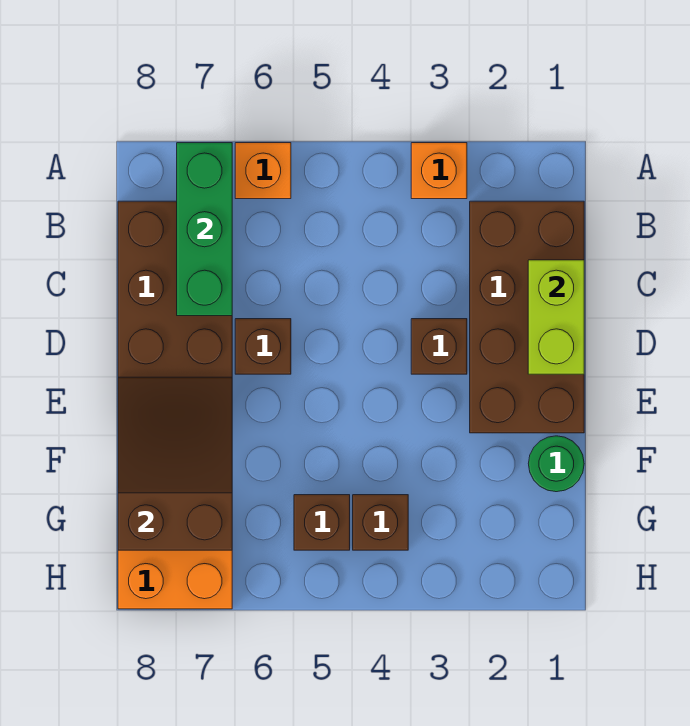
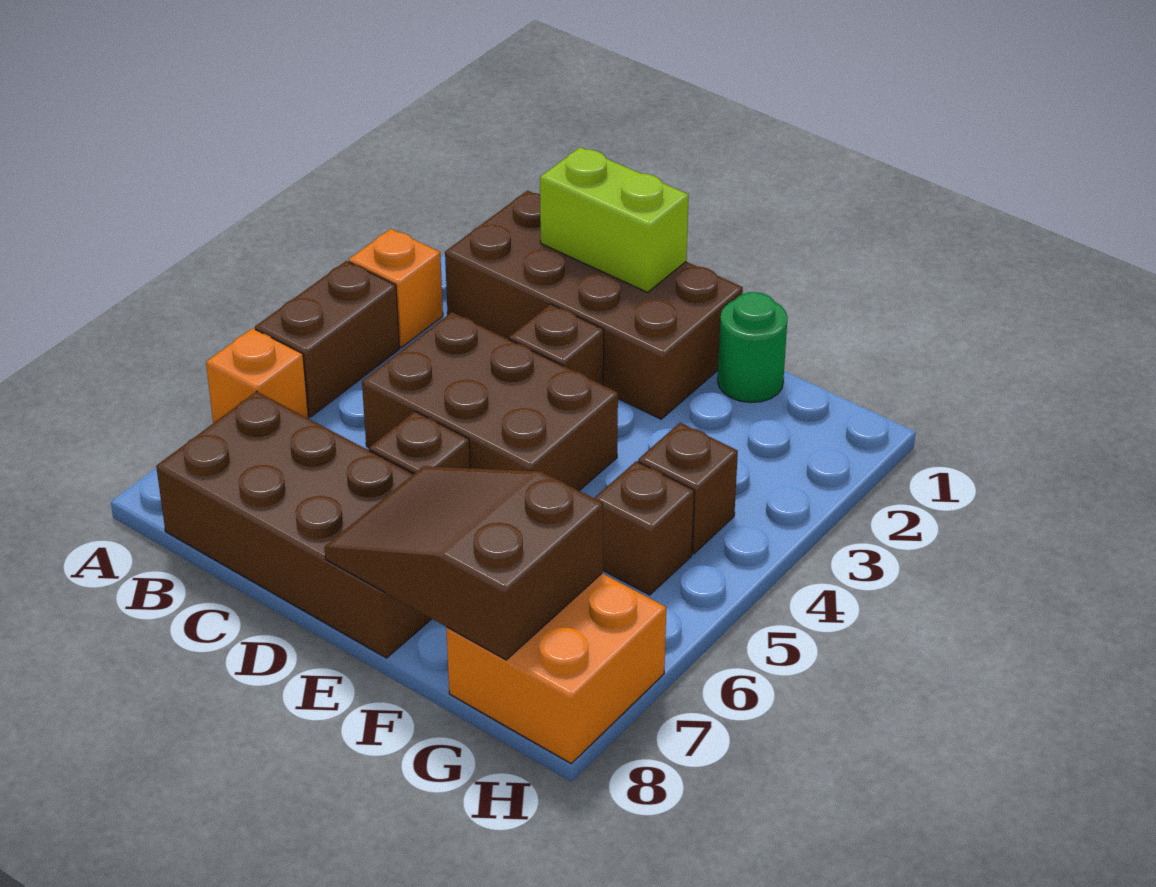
none -> brown brick A4:A5 level 1
green brick A7:C7 level 2 -> none
none -> brown brick C4:E5 level 1

